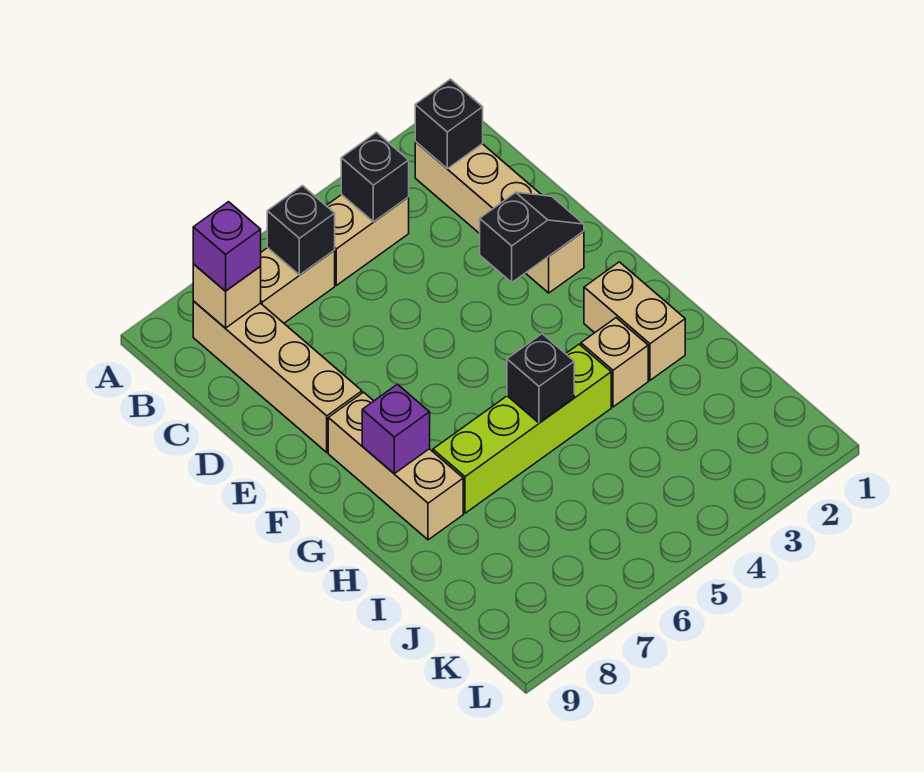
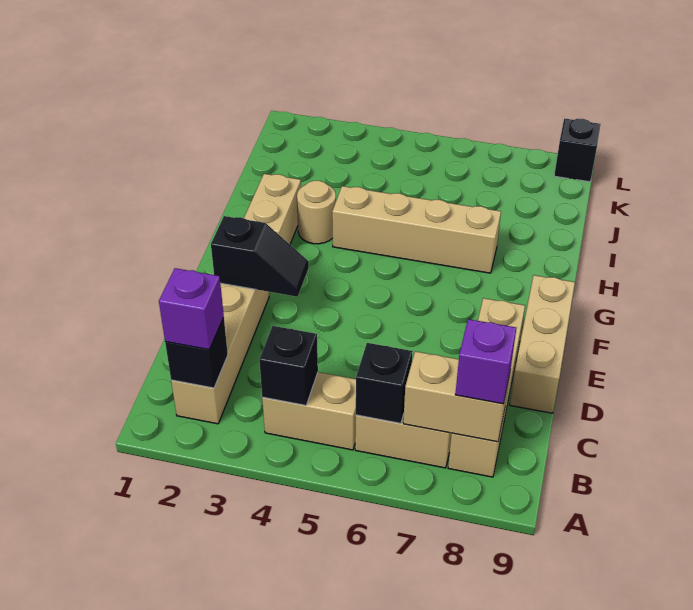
tan brick B8 level 2 -> tan brick B7:B8 level 2
black slope E2:E3 level 2 top 3 -> black slope E2:E3 level 2 top 2
tan brick F8:H8 level 1 -> tan brick D9:F9 level 1
purple brick G8 level 2 -> purple brick B2 level 3
tan brick H3 level 1 -> tan round brick H3 level 1
lime brick H4:H7 level 1 -> tan brick H4:H7 level 1
black brick H5 level 2 -> black brick L9 level 1

